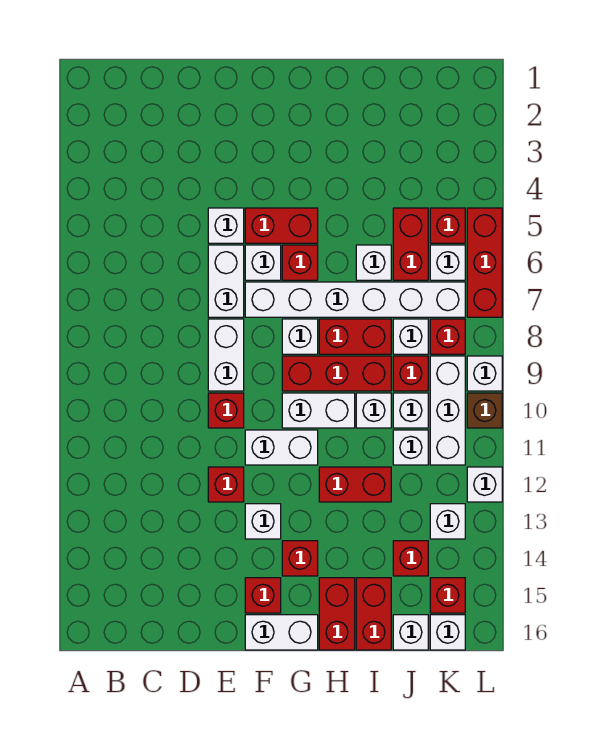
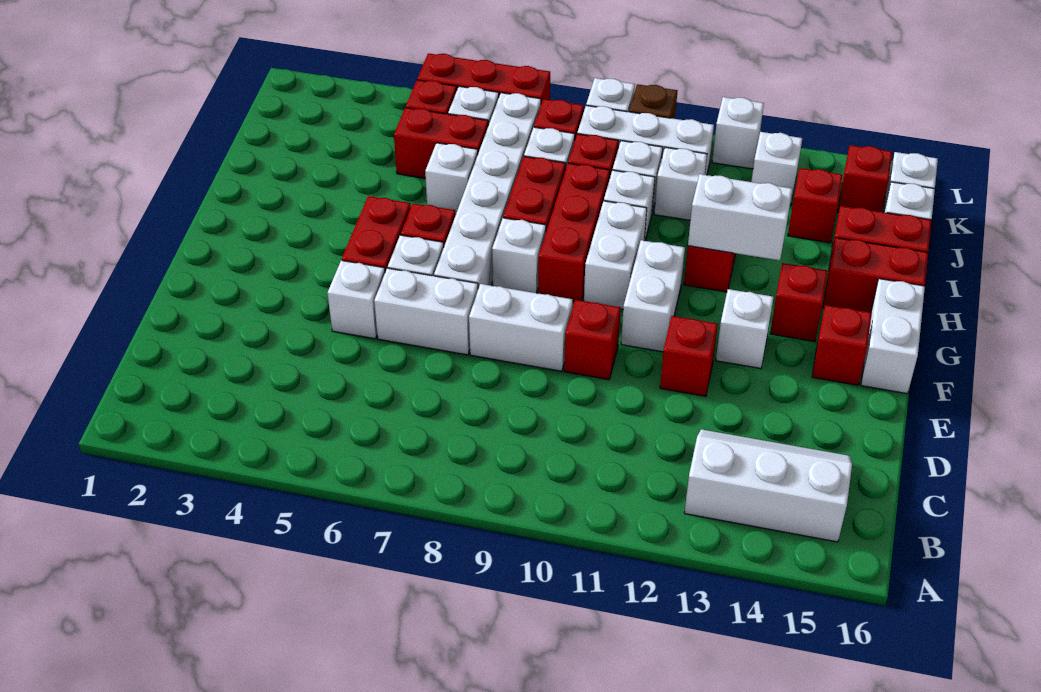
none -> white slope B13:C15 level 1 top B
none -> white brick H12:H13 level 2

